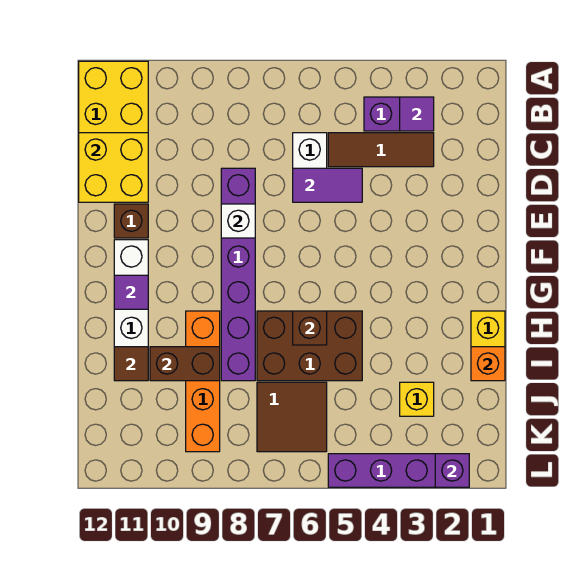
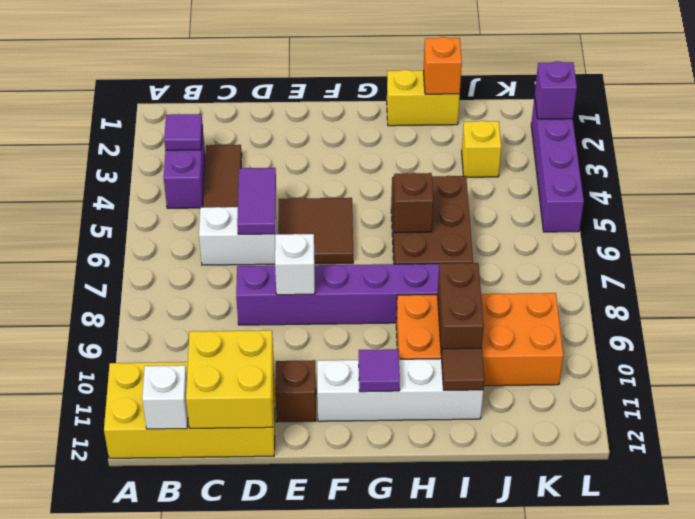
none -> white brick B12 level 2
orange brick H9:K9 level 1 -> orange brick H9:K10 level 1
brown tile J6:K7 level 1 -> brown tile E5:F6 level 1

